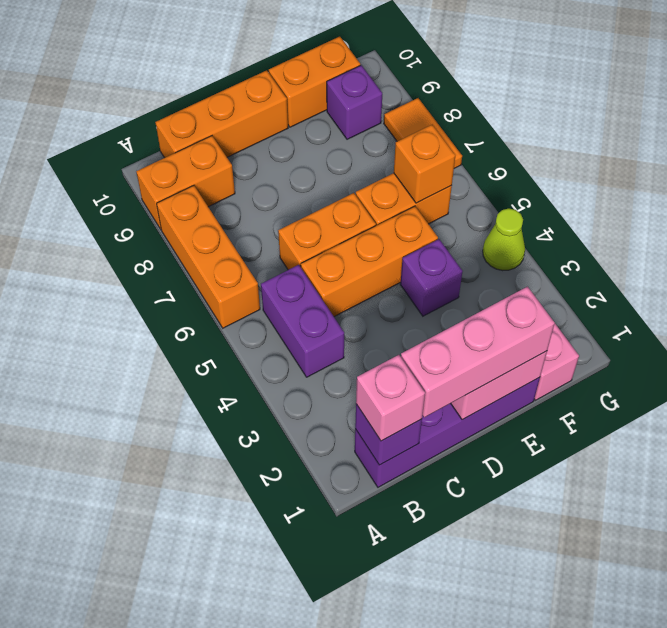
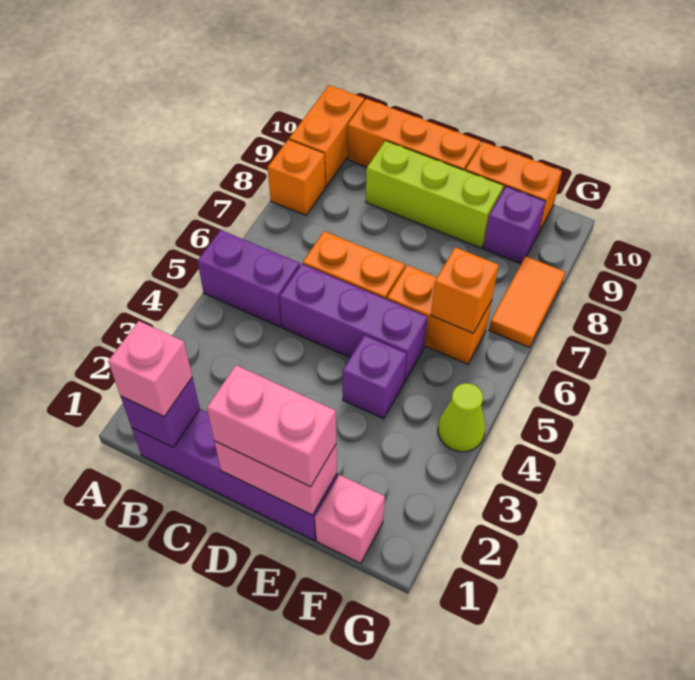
orange brick A6:A8 level 1 -> orange brick A8 level 1
orange brick A9:B9 level 1 -> orange brick A9:A10 level 1
purple brick B4:B5 level 1 -> purple brick A5:B5 level 1
pink brick C1:E1 level 3 -> pink brick D1:E1 level 3
orange brick C5:E5 level 1 -> purple brick C5:E5 level 1
none -> lime brick C9:E9 level 1

